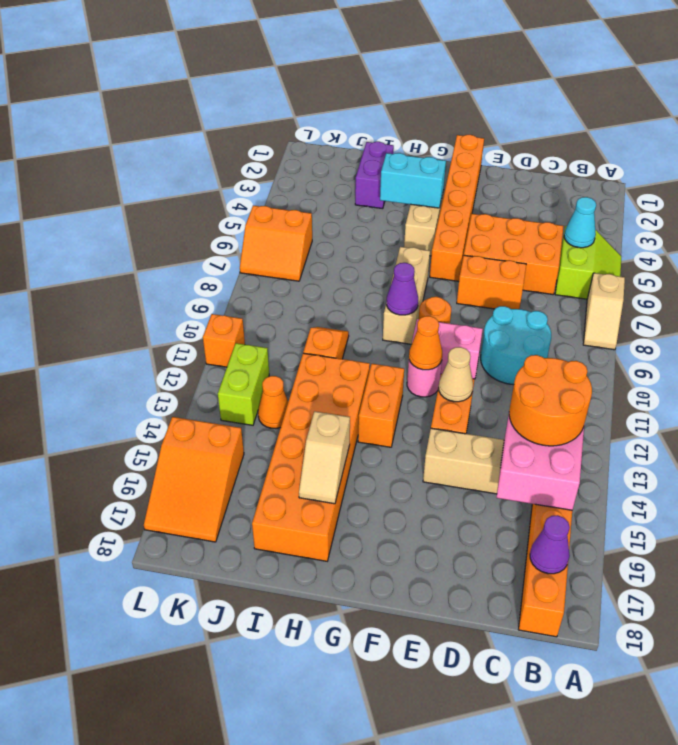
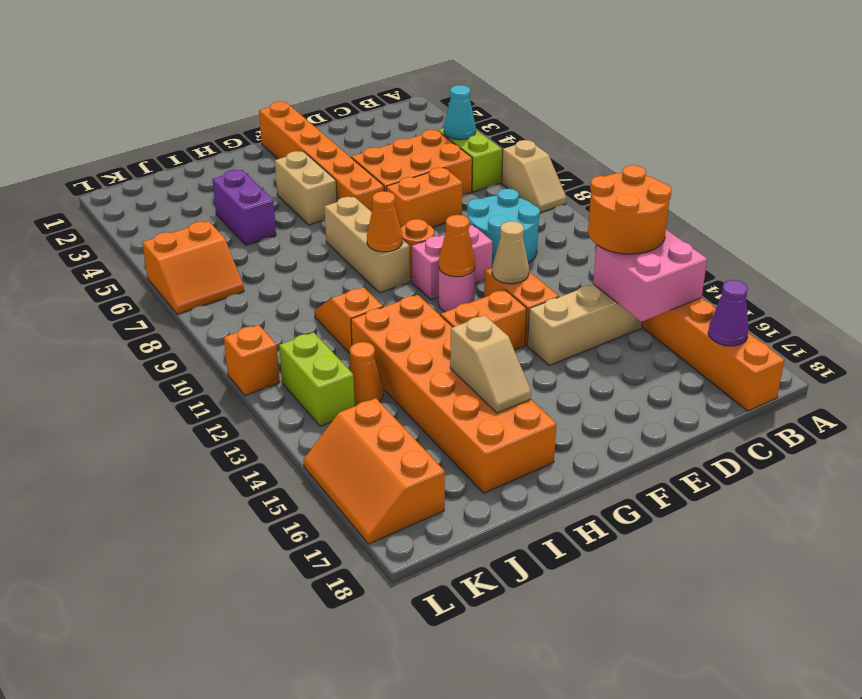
cyan brick G4:H4 level 2 -> none
purple cone G9 level 2 -> orange cone G9 level 2
orange brick G12:G13 level 1 -> orange brick F13:G13 level 1
purple brick I2:I3 level 1 -> purple brick I4:I5 level 1
orange slope K15:L17 level 1 top 15 -> orange slope K15:L17 level 1 top K

